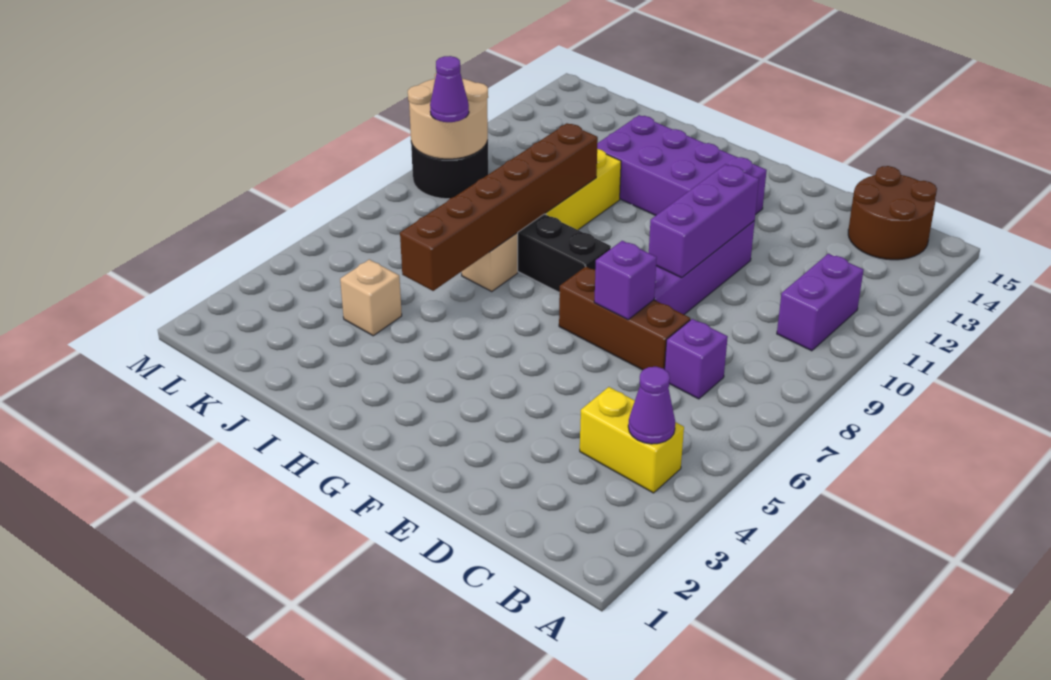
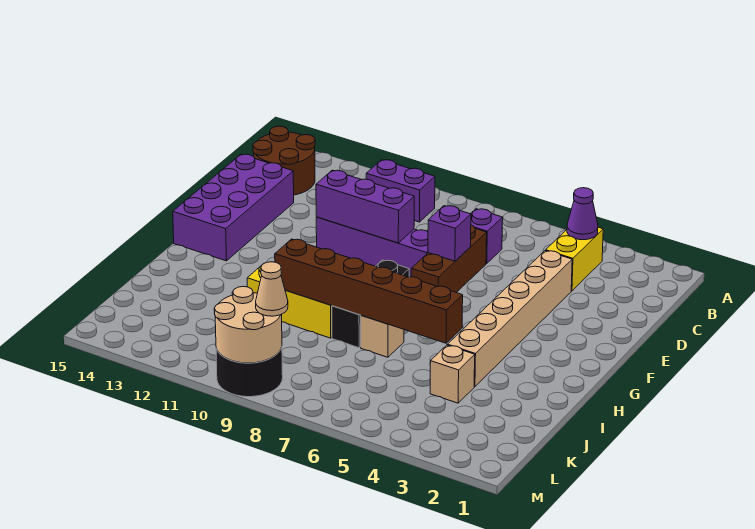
none -> tan brick D4:I4 level 1
purple brick F12:I13 level 1 -> purple brick D14:G15 level 1
purple cone L9 level 3 -> tan cone L9 level 3

